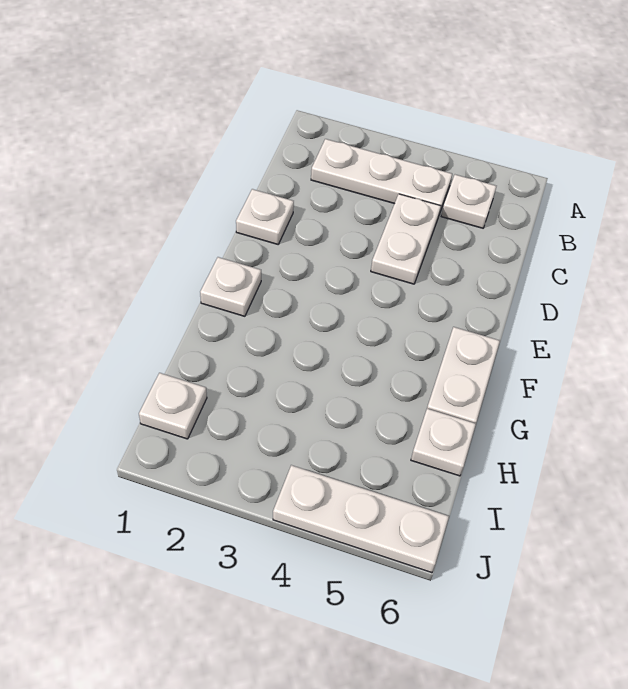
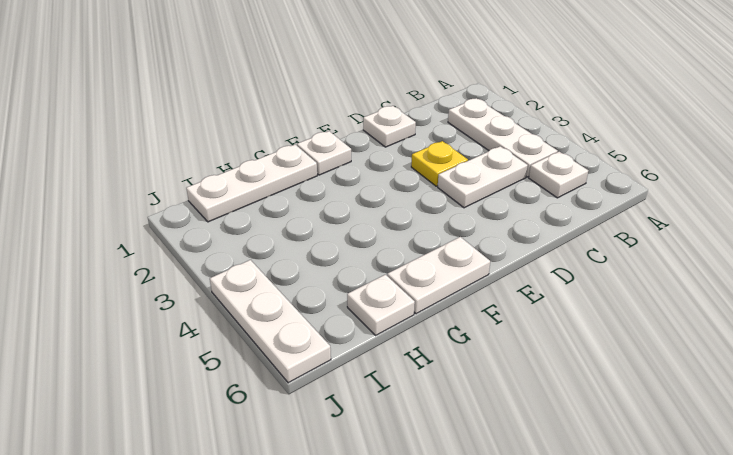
none -> yellow plate D3 level 1
white plate I1 level 1 -> white plate G1:I1 level 1

